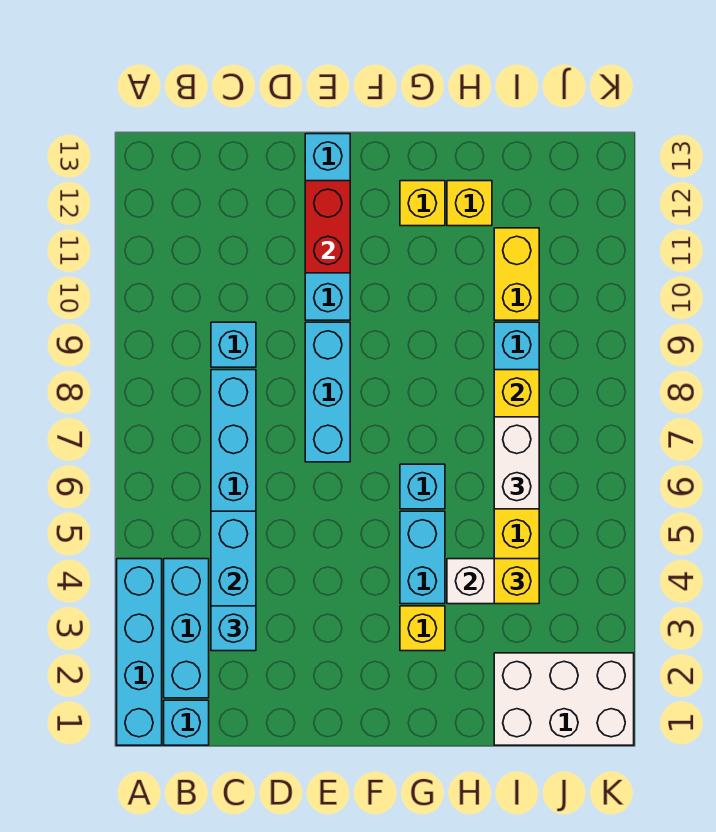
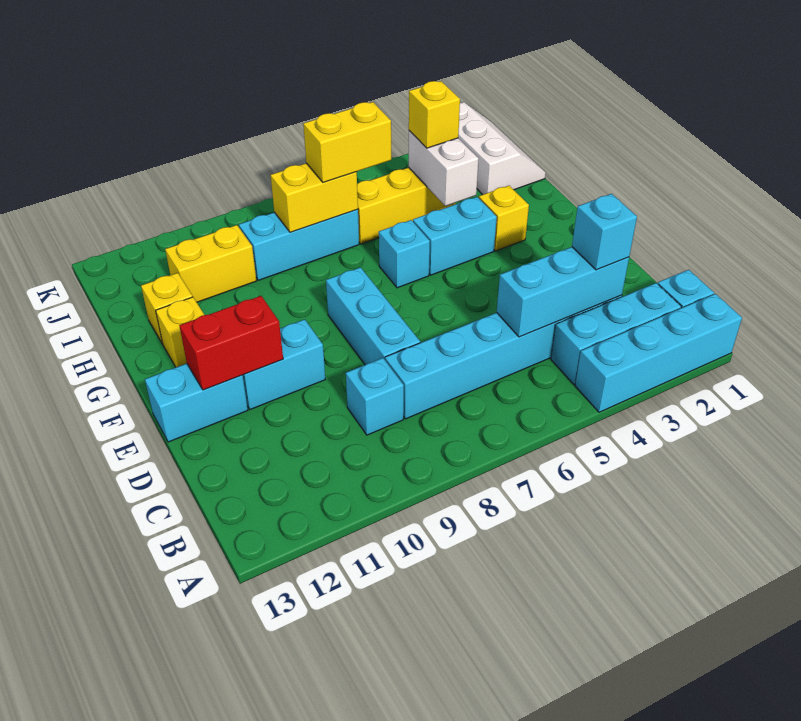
cyan brick E7:E9 level 1 -> cyan brick D8:F8 level 1
white brick I1:K2 level 1 -> white slope I1:K2 level 1 top 2
white brick I6:I7 level 3 -> yellow brick I6:I7 level 3

